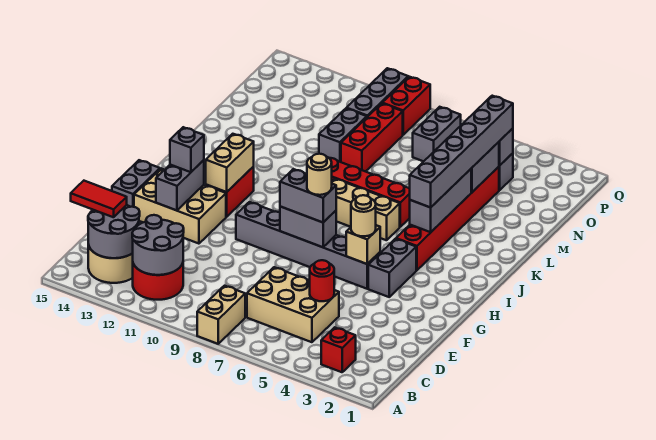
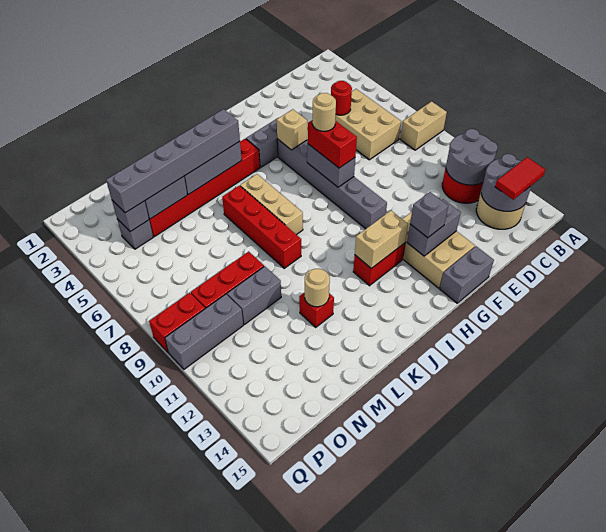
red brick B3 level 1 -> red brick L12 level 1
red tile C14:C15 level 3 -> red tile B14:C14 level 3
tan round brick G5 level 3 -> tan round brick L12 level 2
grey brick G7:G8 level 3 -> red brick G7:G8 level 3
grey brick O7:P7 level 1 -> none

